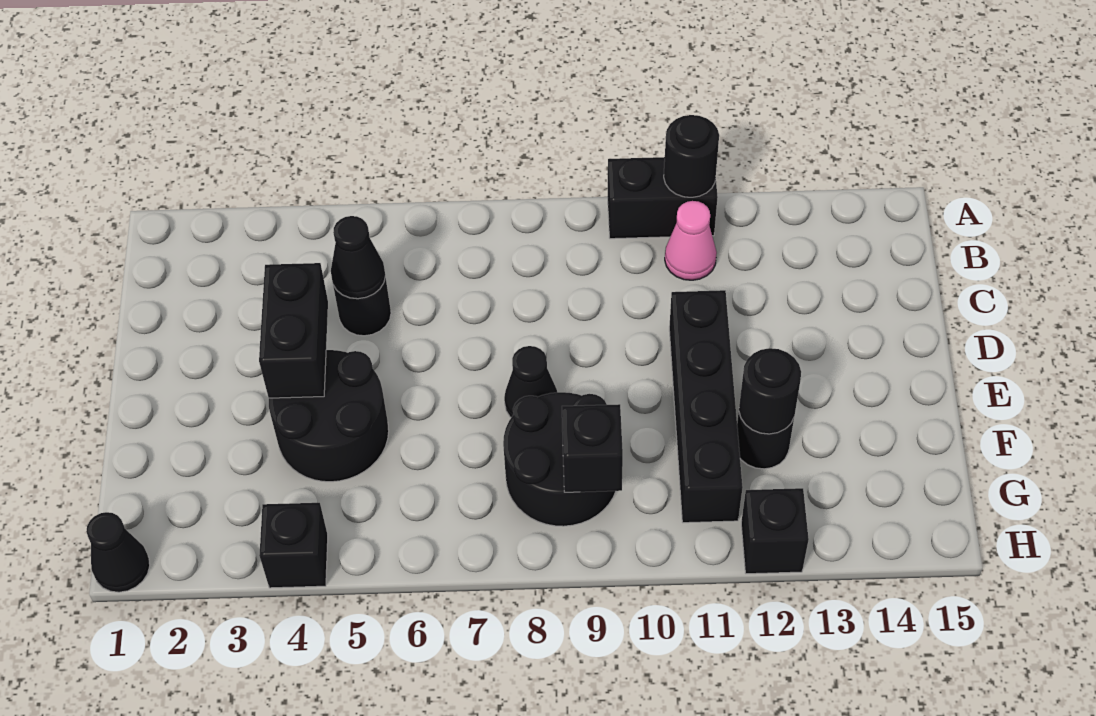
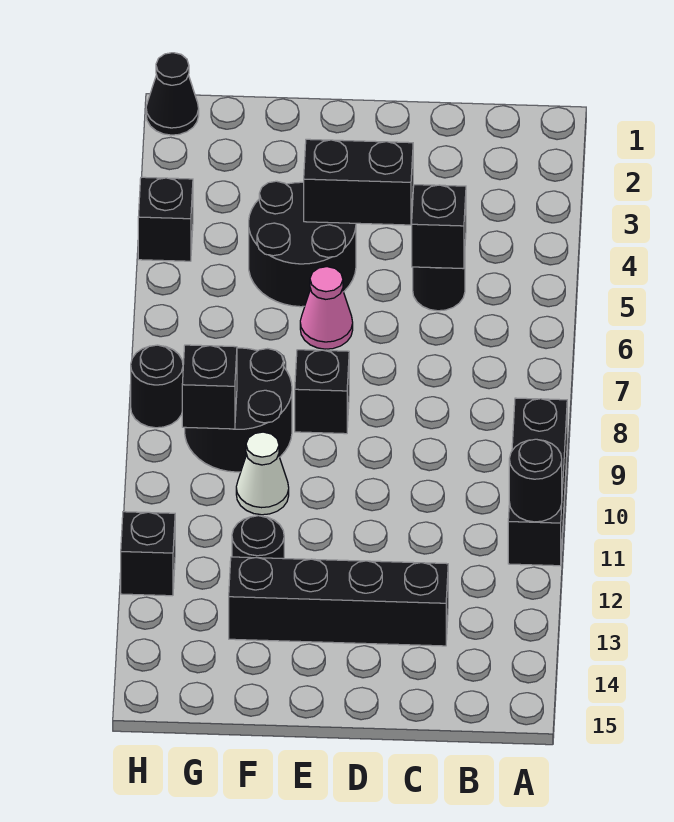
black brick A10:A11 level 1 -> black brick A9:A11 level 1
pink cone B11 level 1 -> pink cone E6 level 1
black cone C5 level 2 -> black brick C5 level 2
black brick D11:G11 level 1 -> black brick C13:F13 level 1
black cone E8 level 1 -> black brick E8 level 1
none -> white cone F10 level 1
black round brick F12 level 2 -> black round brick H8 level 1

